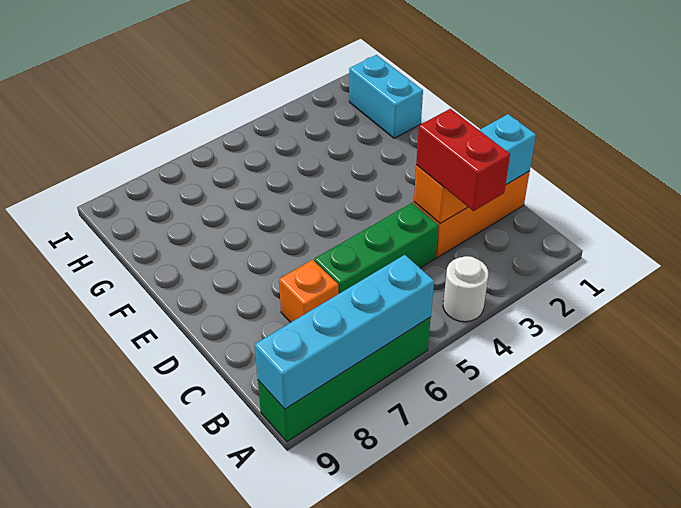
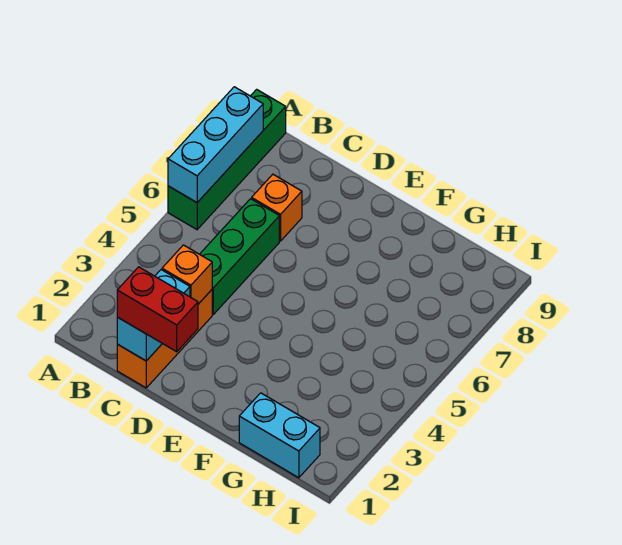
white round brick A4 level 1 -> none
cyan brick A6:A9 level 2 -> cyan brick A6:A8 level 2
red brick B3:C3 level 3 -> red brick C1:D1 level 3

